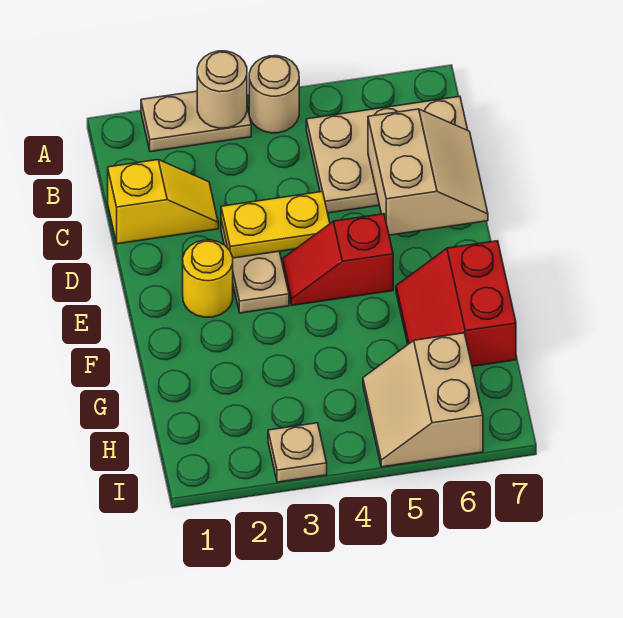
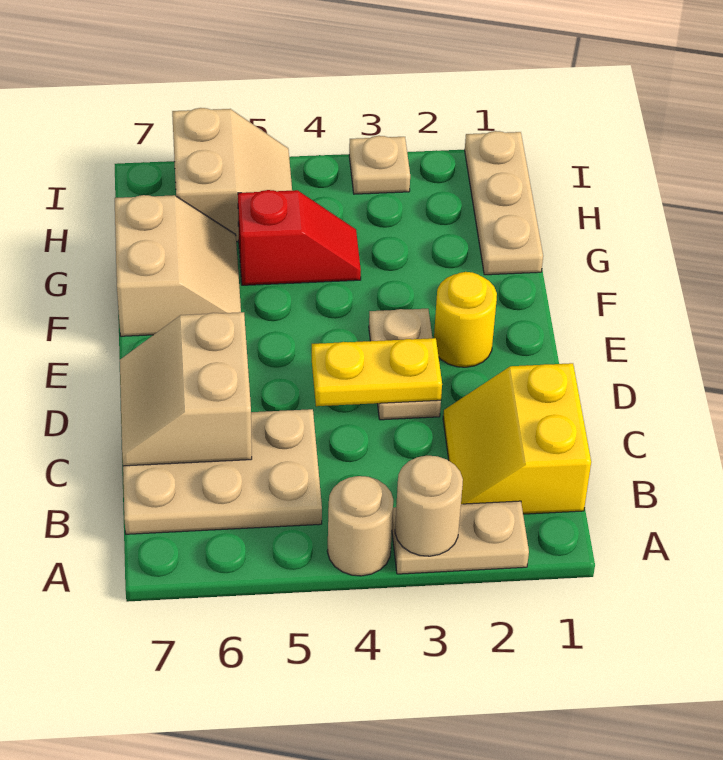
yellow slope C1:C2 level 1 top 1 -> yellow slope B1:C2 level 1 top 1
red slope E4:E5 level 1 top 5 -> red slope G4:G5 level 1 top 5
red slope F6:G7 level 1 top 7 -> tan slope F6:G7 level 1 top 7
none -> tan plate G1:I1 level 1

